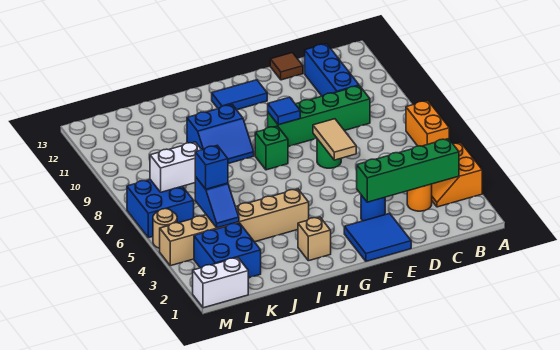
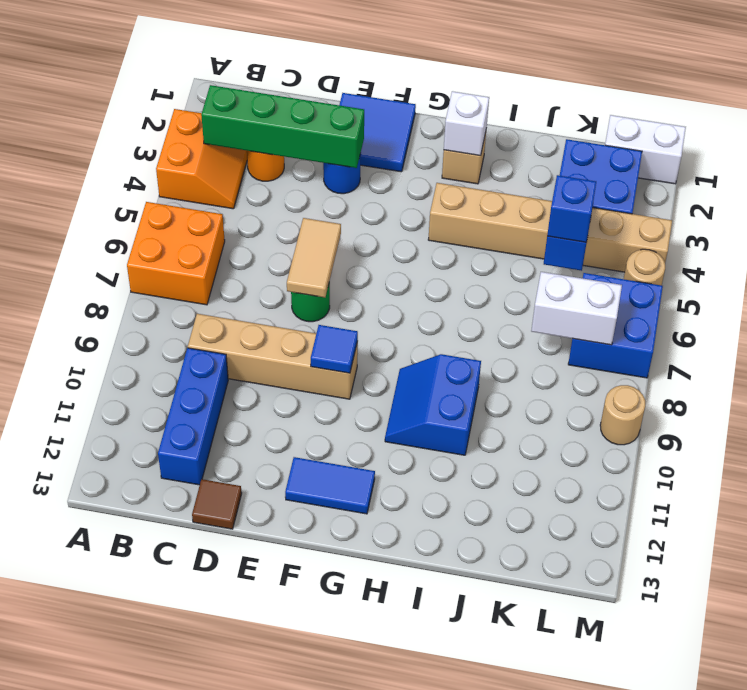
orange brick A6:A7 level 1 -> orange brick A6:B7 level 1
green brick C9:F9 level 1 -> tan brick C9:F9 level 1
green brick G8 level 1 -> none
none -> white brick H2 level 2
blue slope H9:I10 level 1 top 10 -> blue slope H9:I10 level 1 top I
none -> tan round brick M9 level 1

